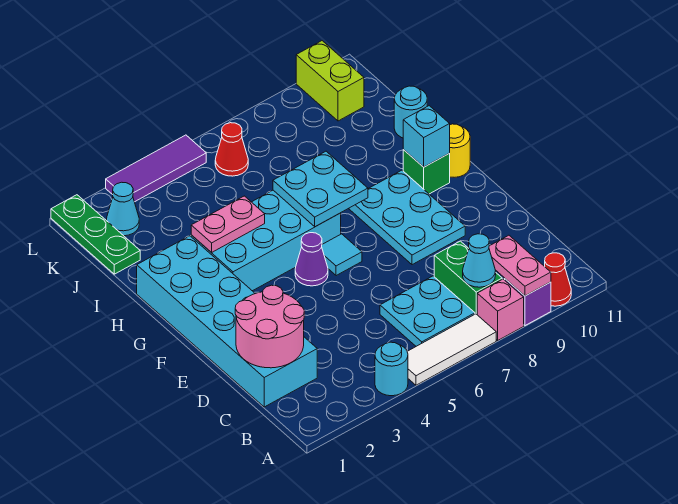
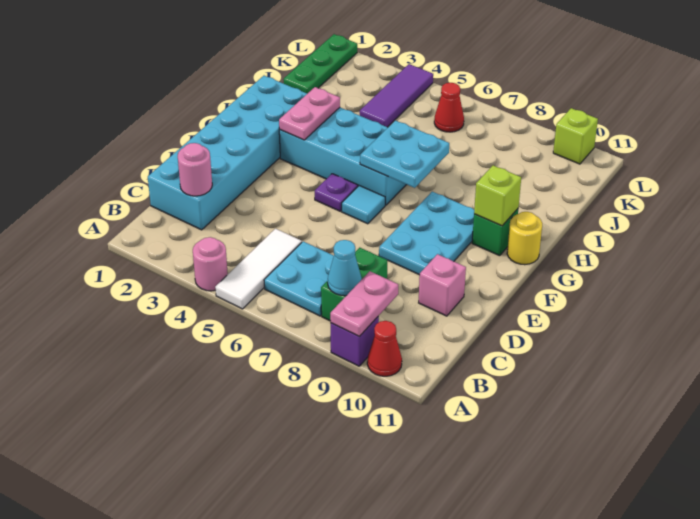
cyan round brick A4 level 1 -> pink round brick A4 level 1
white tile A5:A7 level 1 -> white tile A5:C5 level 1
pink brick A8 level 1 -> pink brick D10 level 1
pink round brick C1:D2 level 2 -> pink round brick C2 level 2
purple cone F5 level 1 -> purple plate F5 level 1
cyan brick G10 level 2 -> lime brick G10 level 2
pink plate H3:H4 level 2 -> pink plate G3:H3 level 2
cyan round brick I11 level 1 -> none
cyan cone K2 level 1 -> none
lime brick K10:L10 level 1 -> lime brick L10 level 1
purple tile L3:L5 level 1 -> purple tile J4:L4 level 1

